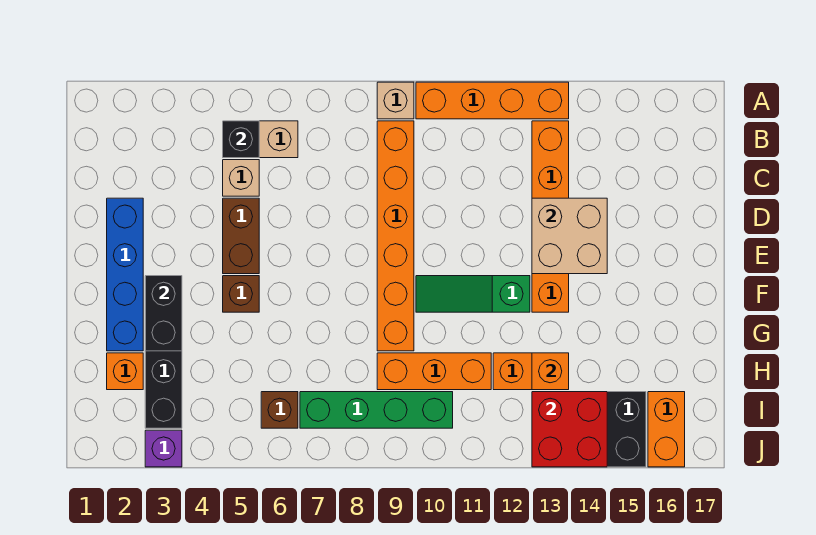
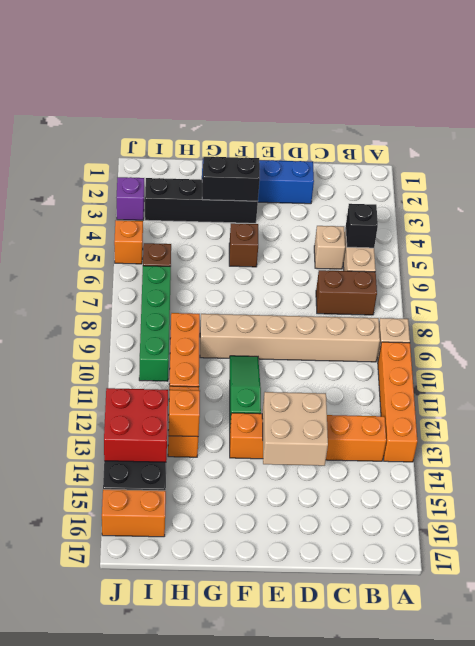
orange brick B9:G9 level 1 -> tan brick B9:G9 level 1
brown brick D5:E5 level 1 -> brown brick B7:C7 level 1
orange brick H2 level 1 -> orange brick J5 level 1

